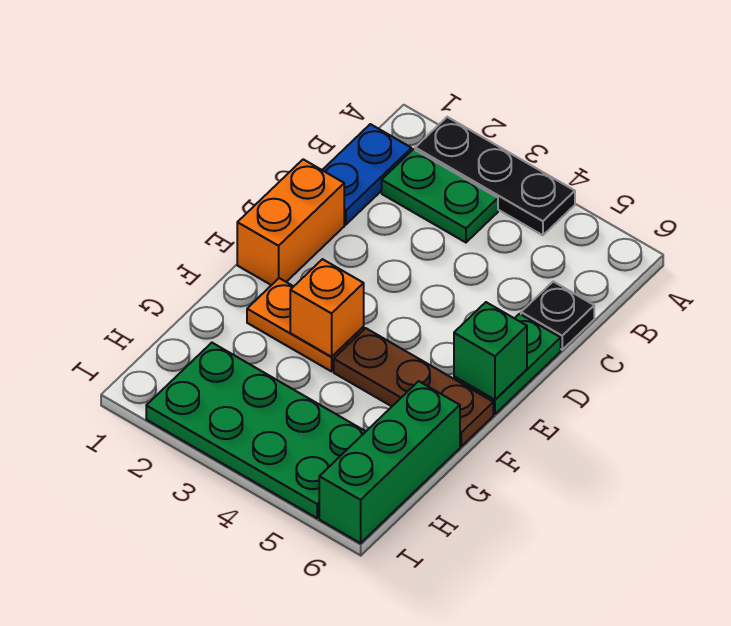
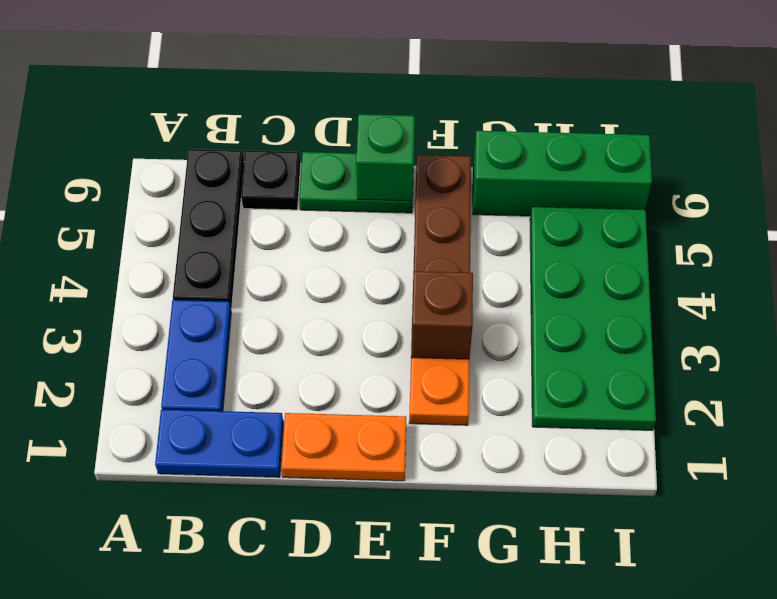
black plate A2:A4 level 1 -> black plate B4:B6 level 1
green plate B2:B3 level 1 -> blue plate B2:B3 level 1
orange brick D1:E1 level 1 -> orange plate D1:E1 level 1
orange brick F3 level 2 -> brown brick F3 level 2

